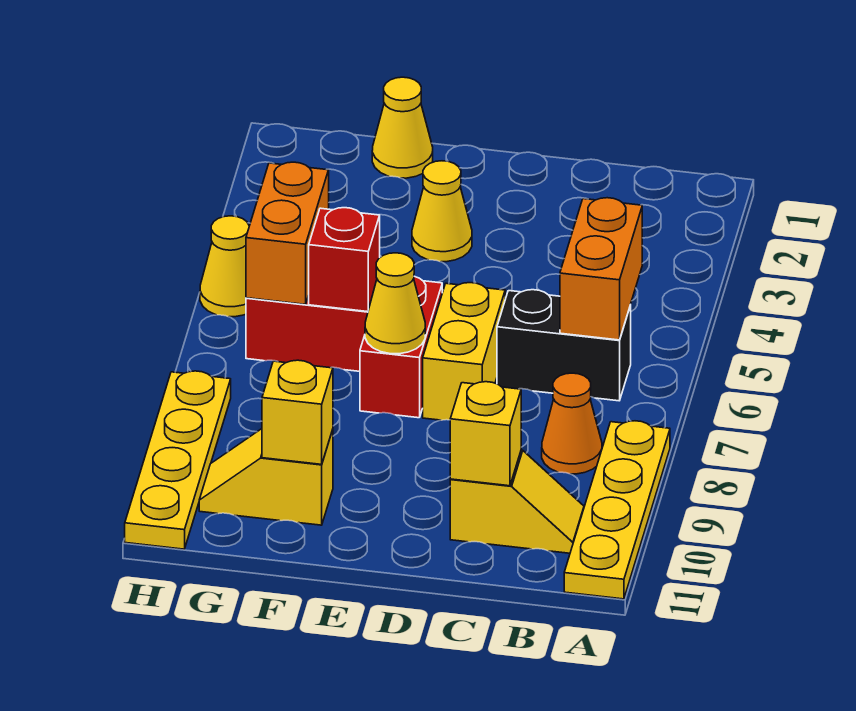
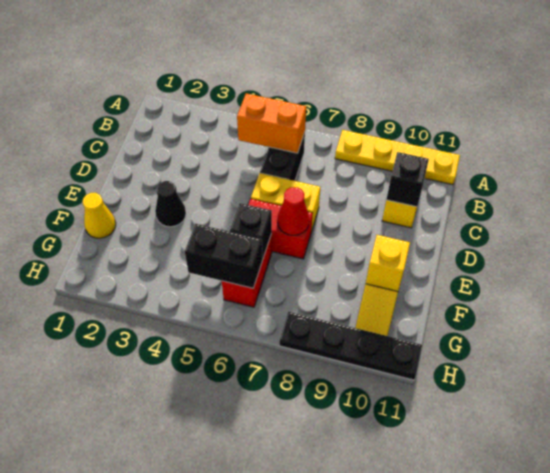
orange cone B8 level 1 -> none
yellow brick C10 level 2 -> black brick C10 level 2
yellow cone E3 level 1 -> black cone E3 level 1
yellow cone E7 level 2 -> red cone E7 level 2
red brick F6 level 2 -> black brick F6 level 2
orange brick G5:G6 level 2 -> black brick G5:G6 level 2
yellow cone H5 level 1 -> none
yellow plate H8:H11 level 1 -> black plate H8:H11 level 1

